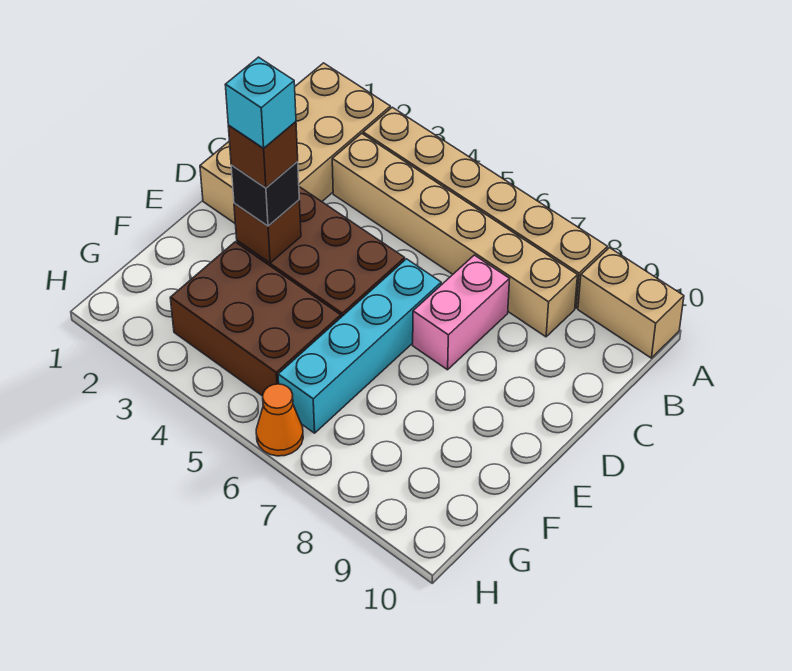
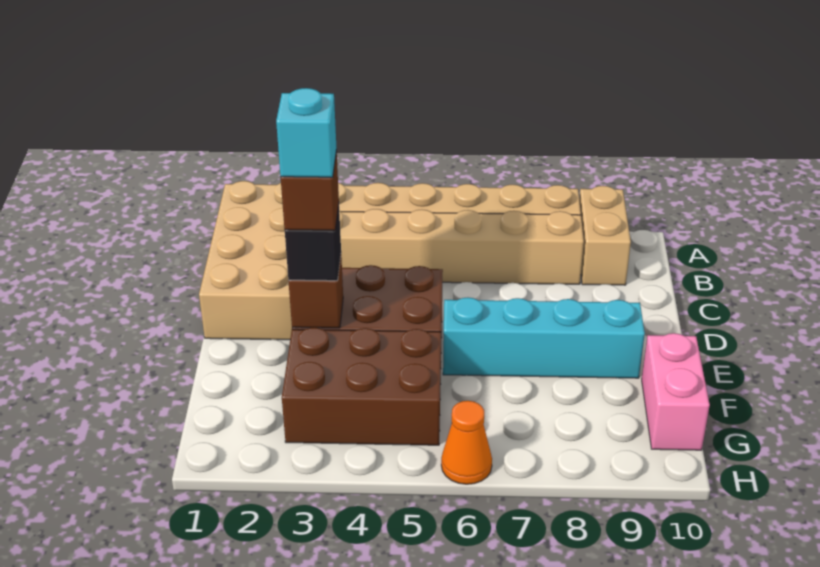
tan brick A9:A10 level 1 -> tan brick A9:B9 level 1
pink brick C7:D7 level 1 -> pink brick F10:G10 level 1
cyan brick D6:G6 level 1 -> cyan brick E6:E9 level 1

